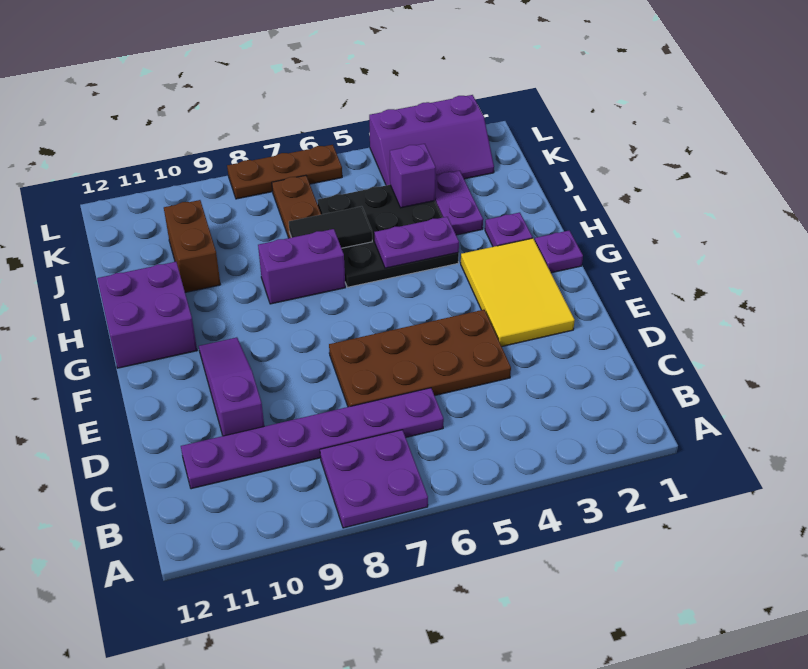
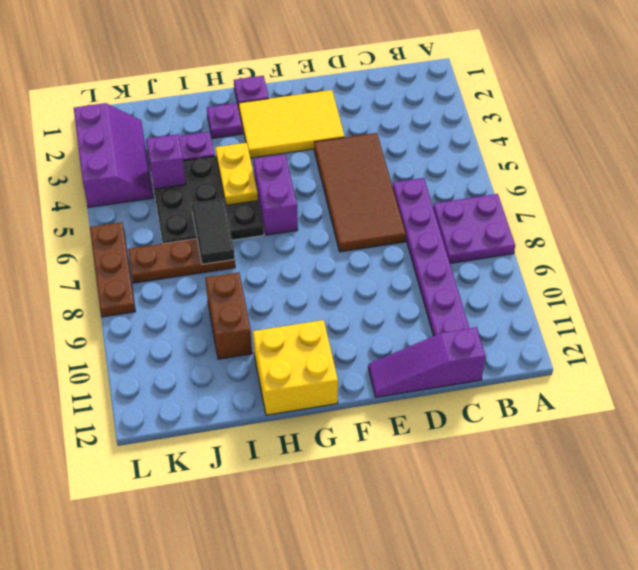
brown plate D4:E7 level 1 -> brown tile D4:E7 level 1
purple slope D10:F10 level 1 top D -> purple slope C12:E12 level 1 top C
purple brick G11:H12 level 1 -> yellow brick G11:H12 level 1
purple plate H4:H5 level 2 -> yellow plate H4:H5 level 2
purple brick H7:H8 level 1 -> purple brick G5:G6 level 1
brown brick I10:J10 level 1 -> brown brick I9:I10 level 1

